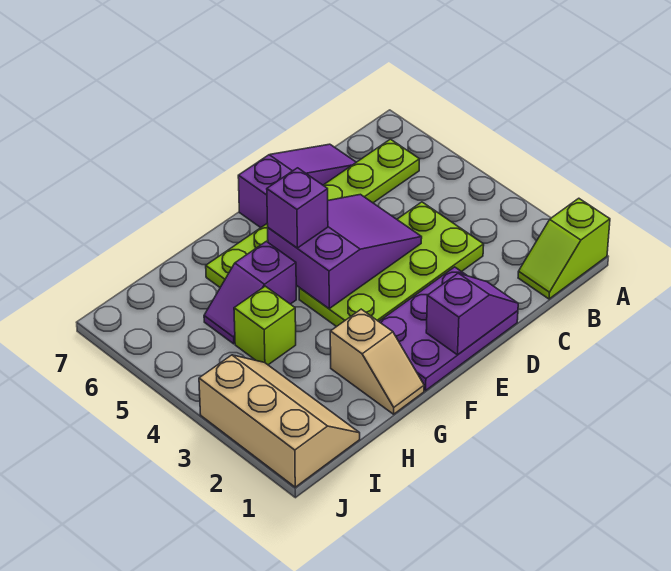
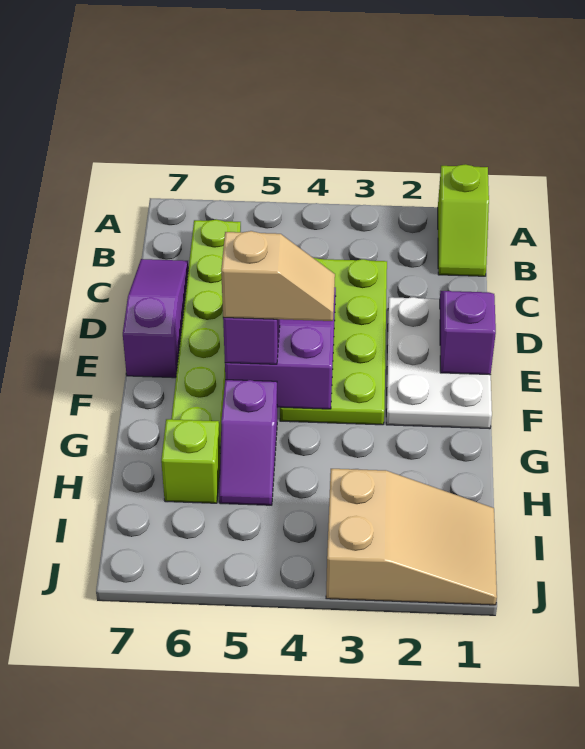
purple plate D1:F2 level 1 -> white plate D1:F2 level 1
tan slope G1:G2 level 1 top 2 -> tan slope F4:F5 level 4 top 5
lime brick H4 level 1 -> lime brick H6 level 1
tan slope I1:J3 level 1 top J -> tan slope I1:J3 level 1 top 3

